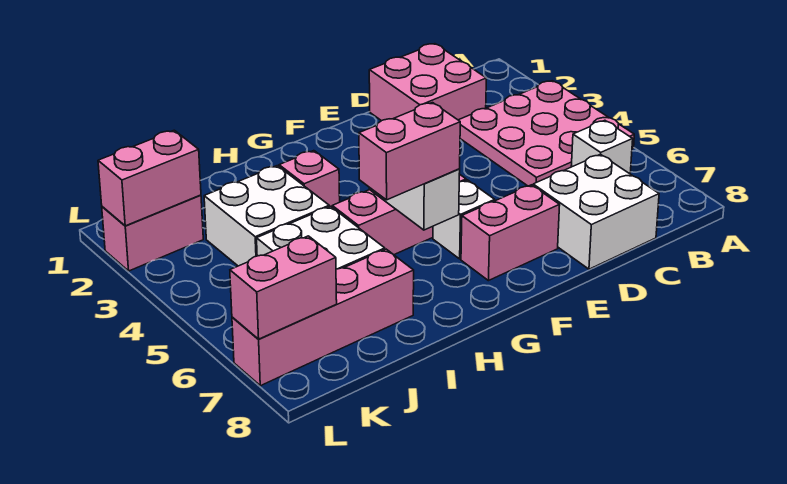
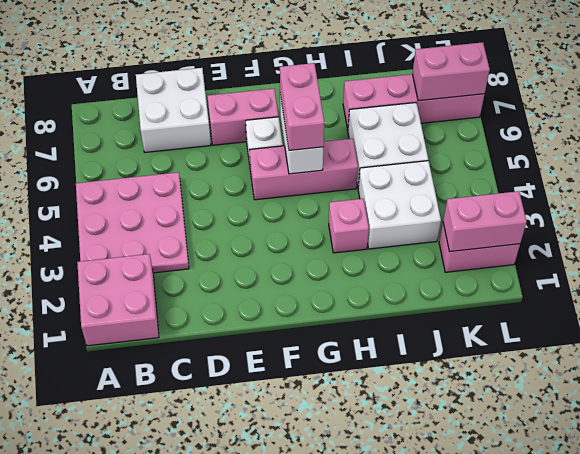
white brick B6 level 1 -> none
pink brick C1:D2 level 1 -> pink brick A1:B2 level 1
pink brick G6:H6 level 3 -> pink brick G5:G6 level 3

